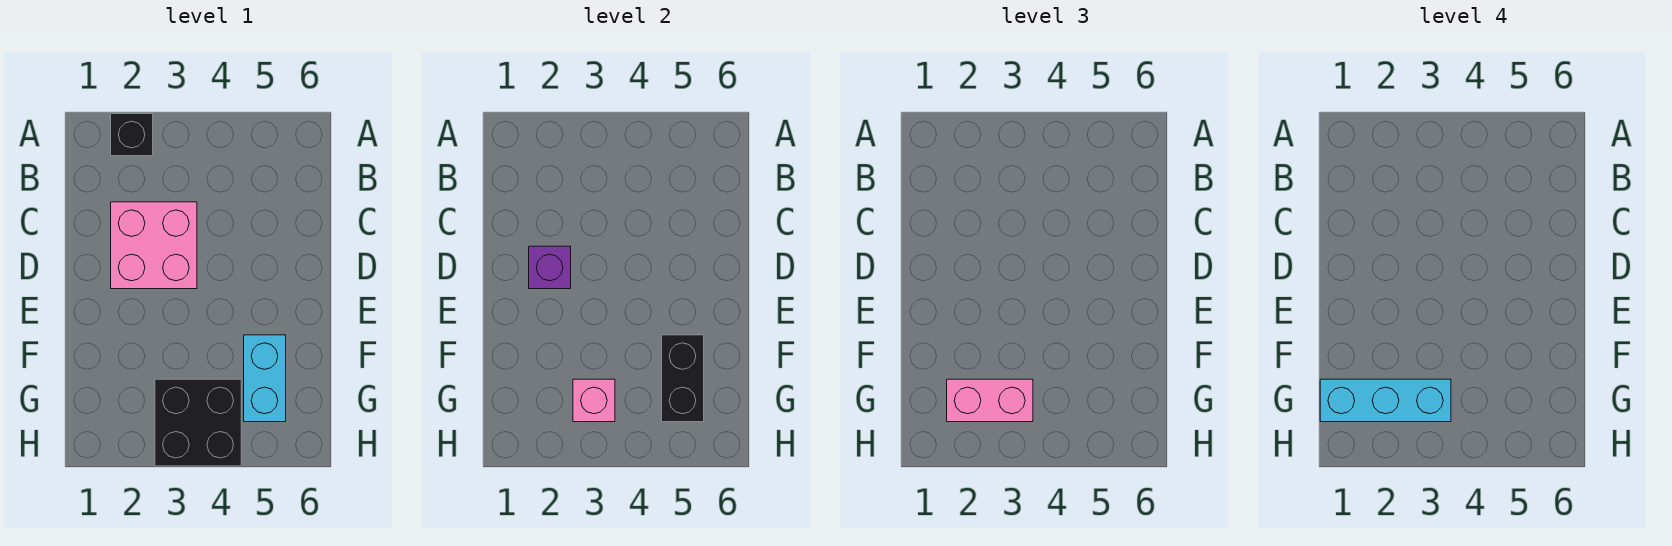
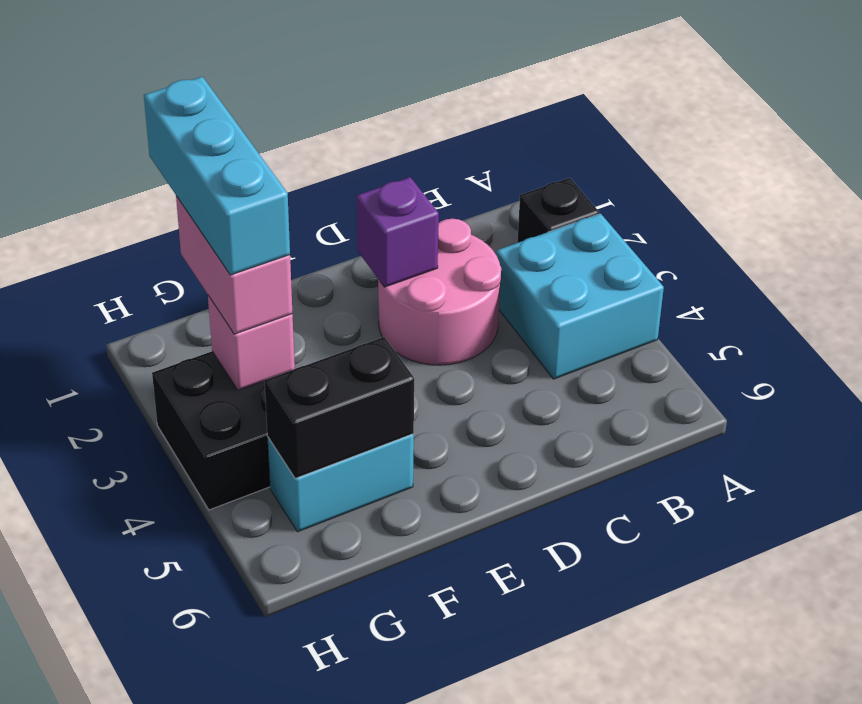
none -> cyan brick A3:B4 level 1
pink brick C2:D3 level 1 -> pink round brick C2:D3 level 1

